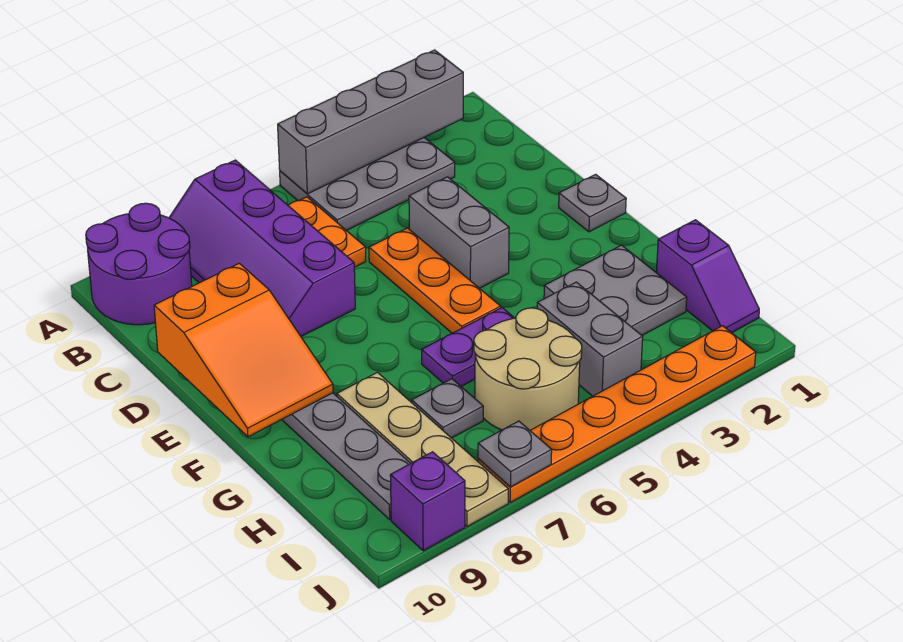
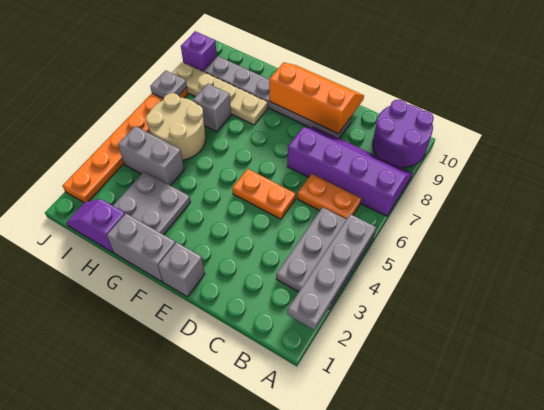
grey brick A2:A5 level 2 -> grey plate A2:A5 level 2
grey brick D4:E4 level 1 -> grey brick F1:G1 level 1
orange plate D5:F5 level 1 -> orange plate D5:E5 level 1
orange slope D9:F10 level 2 top D -> orange slope D9:F10 level 2 top 9
grey plate E1 level 1 -> grey brick E1 level 1
purple plate G5:G6 level 1 -> none
grey plate H7 level 1 -> grey brick H7 level 1

